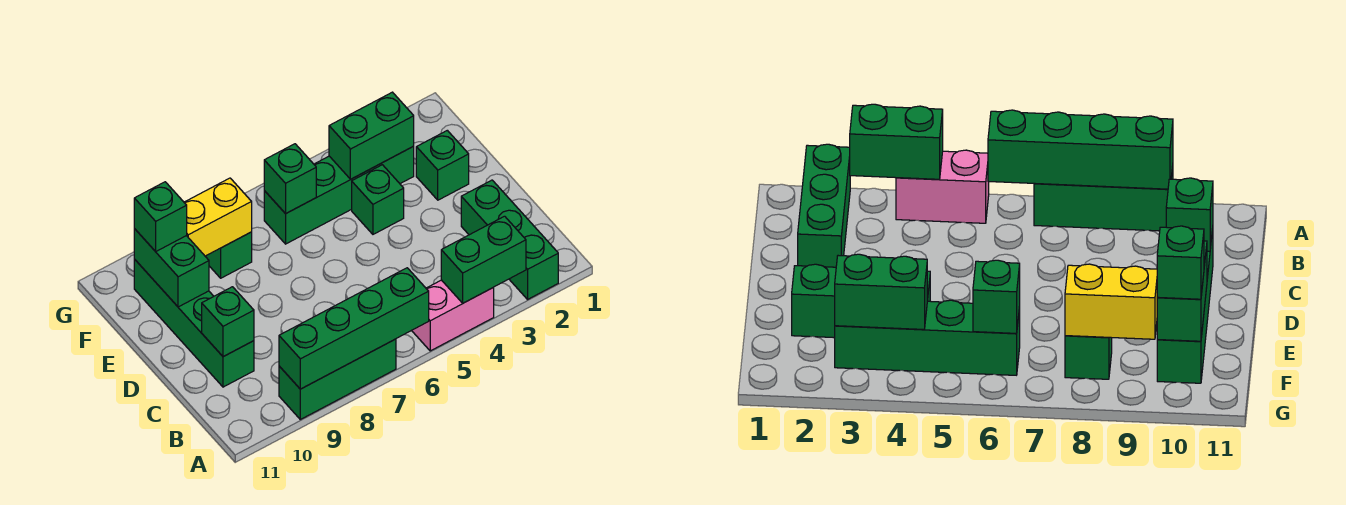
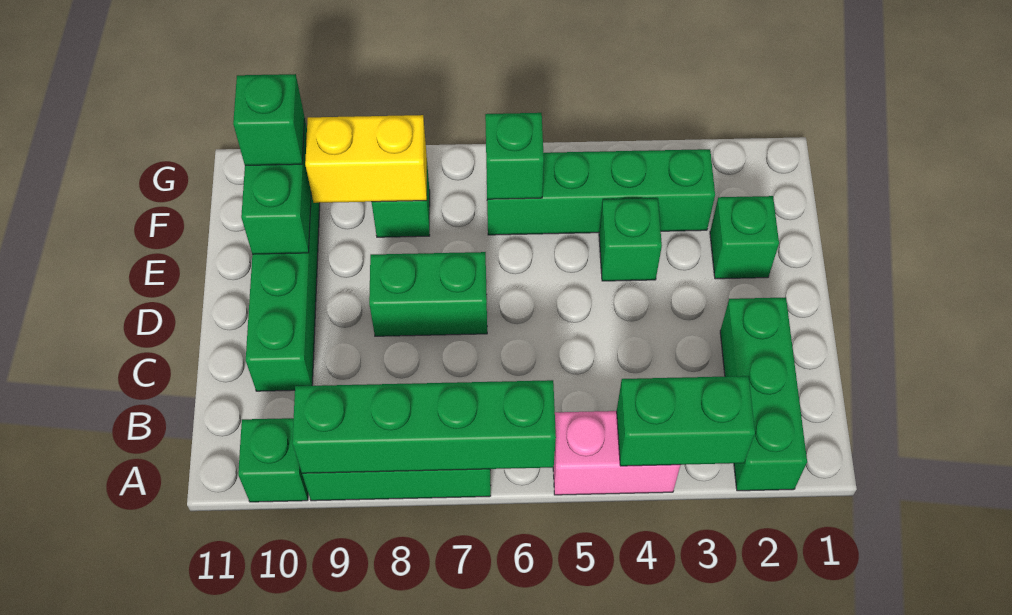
green brick C10 level 2 -> green brick A10 level 1
green brick F3:F4 level 2 -> green brick D7:D8 level 1

